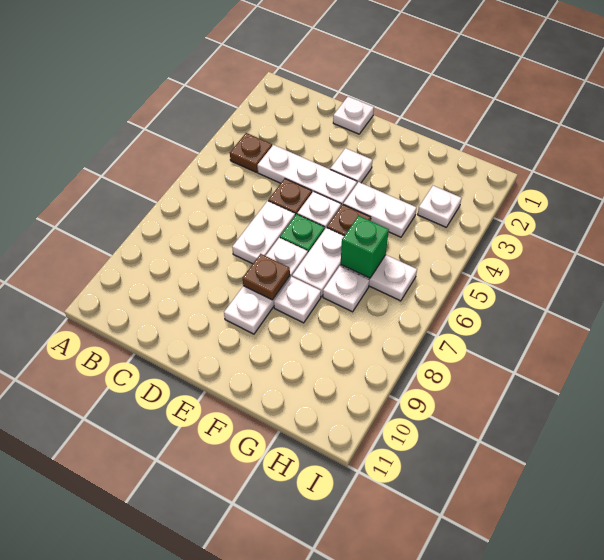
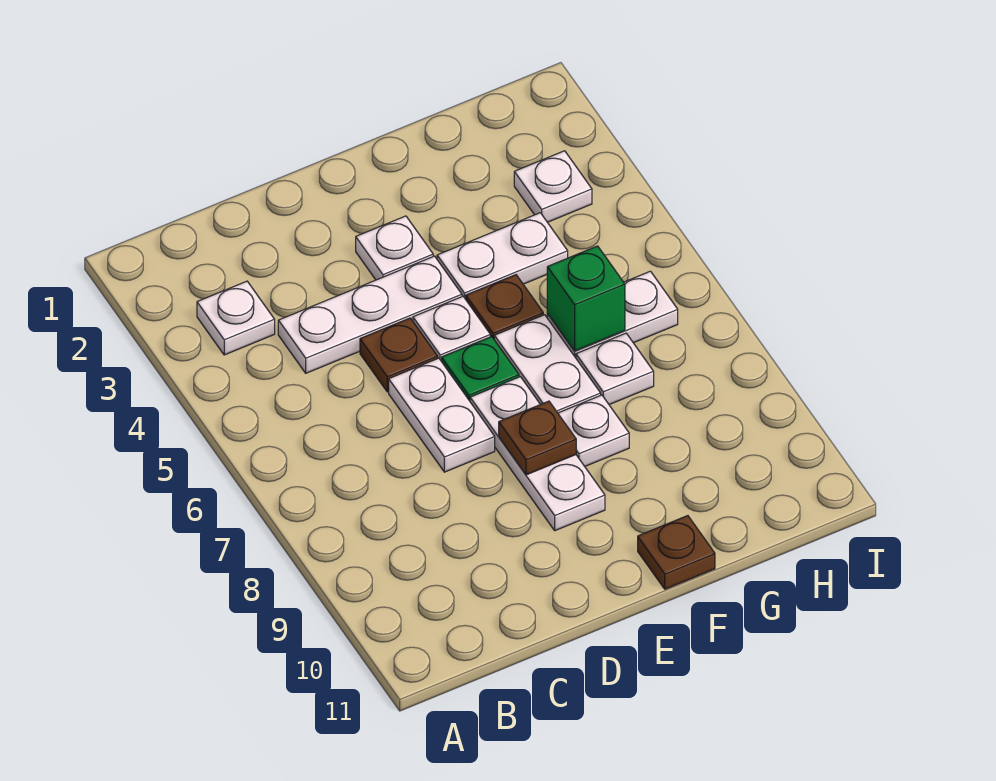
brown plate B4 level 1 -> brown plate F11 level 1
white plate D1 level 1 -> white plate B3 level 1

